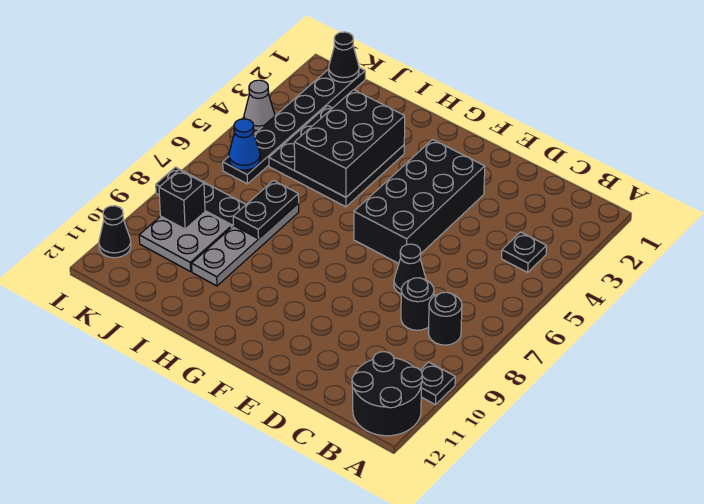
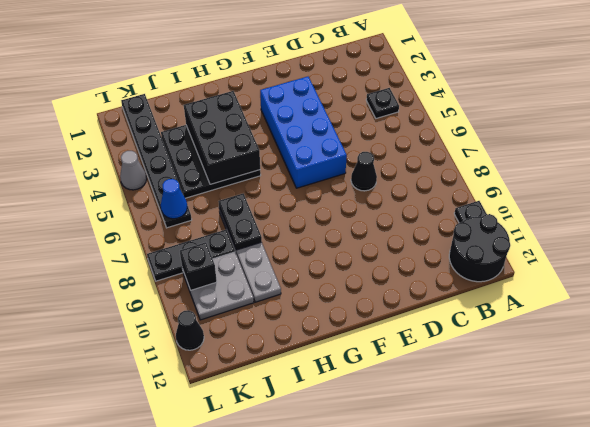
black round brick B8 level 1 -> none
black round brick C8 level 1 -> none
black brick E3:F6 level 1 -> blue brick E3:F6 level 1
black cone K1 level 2 -> none

